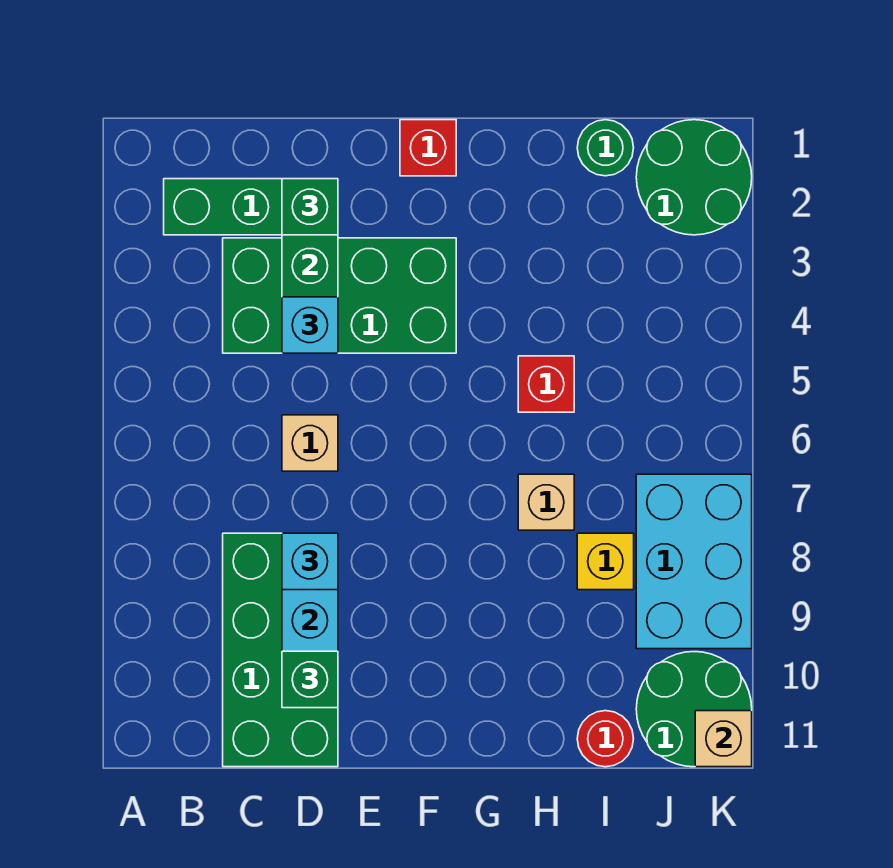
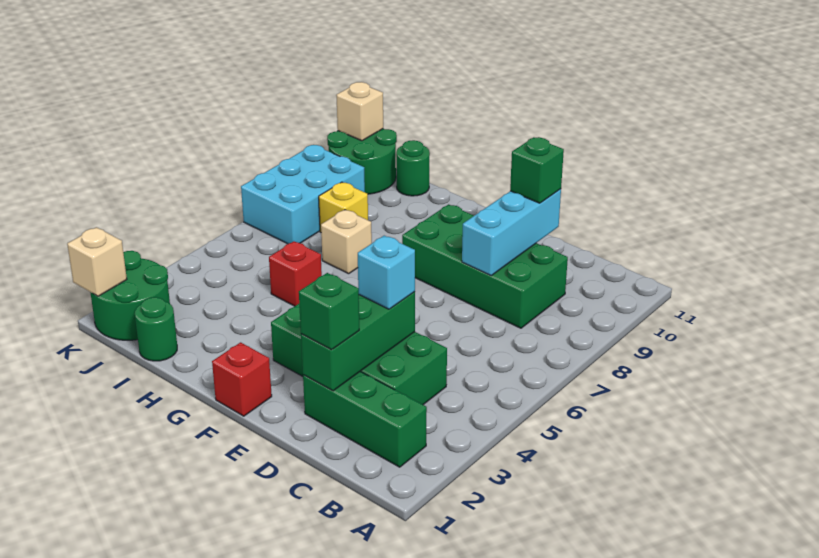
green brick C8:D11 level 1 -> green brick C8:F9 level 1
tan brick D6 level 1 -> tan brick K1 level 2
cyan brick D8 level 3 -> none
red round brick I11 level 1 -> green round brick I11 level 1

